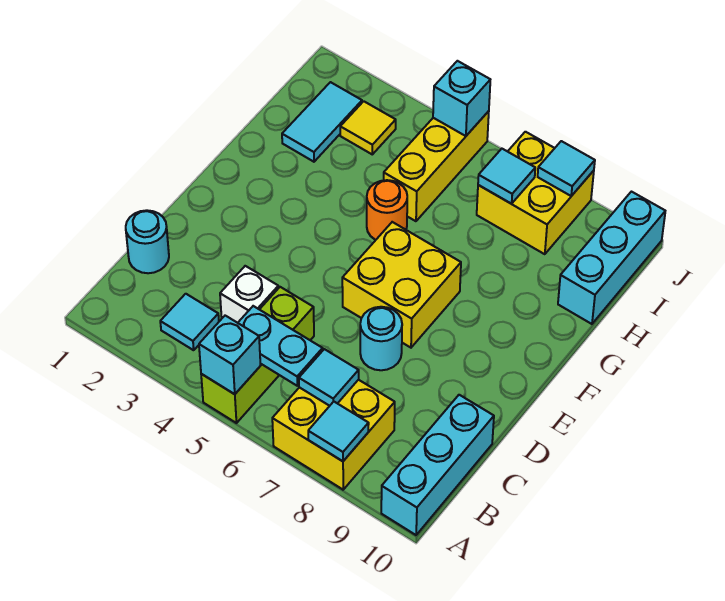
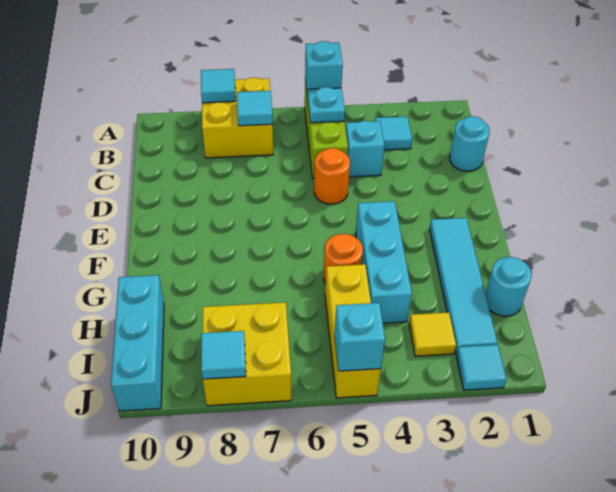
cyan brick A10:C10 level 1 -> cyan brick F4:H4 level 1
cyan plate B5:B6 level 2 -> cyan plate B5 level 2
white brick C4 level 1 -> cyan brick C4 level 1
none -> orange round brick D5 level 1
cyan round brick D7 level 1 -> cyan round brick H1 level 1
yellow brick E6:F7 level 1 -> none
cyan tile H2:I2 level 1 -> cyan tile F2:I2 level 1
cyan tile I7 level 2 -> cyan tile J2 level 1

